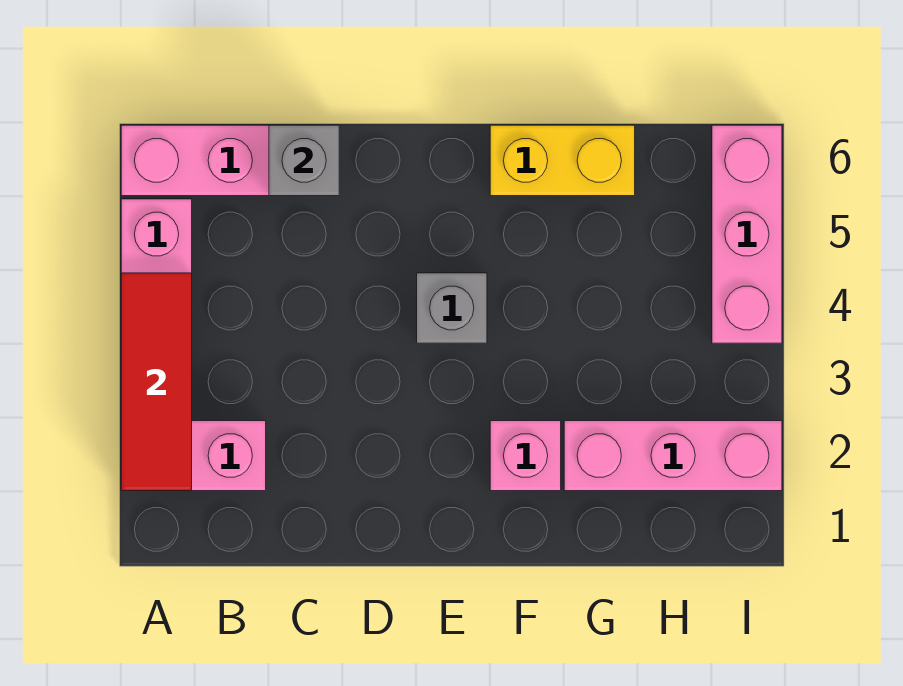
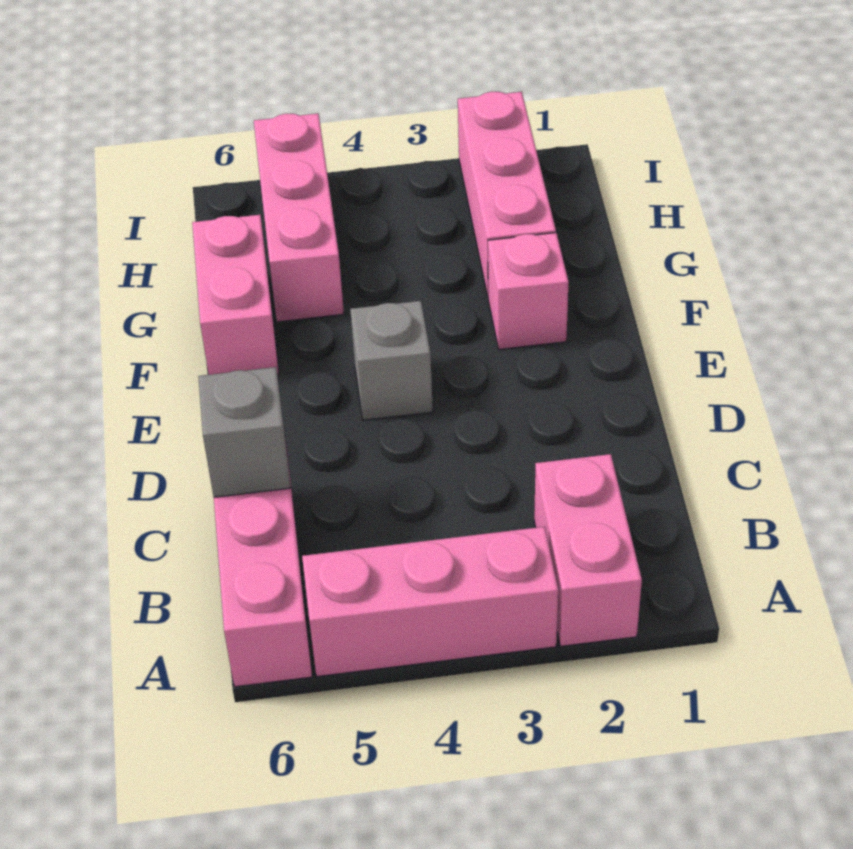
red tile A2:A4 level 2 -> none
yellow brick F6:G6 level 1 -> pink brick F6:G6 level 1
pink brick I4:I6 level 1 -> pink brick G5:I5 level 1

